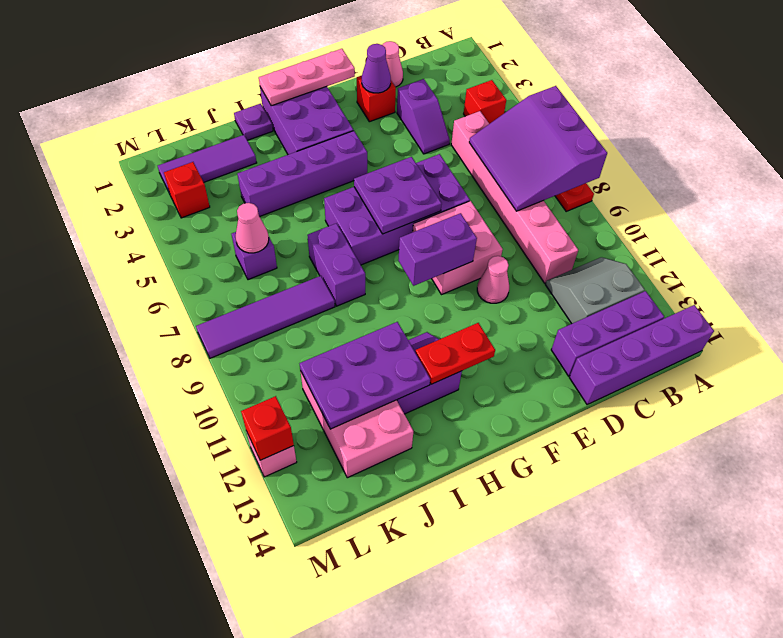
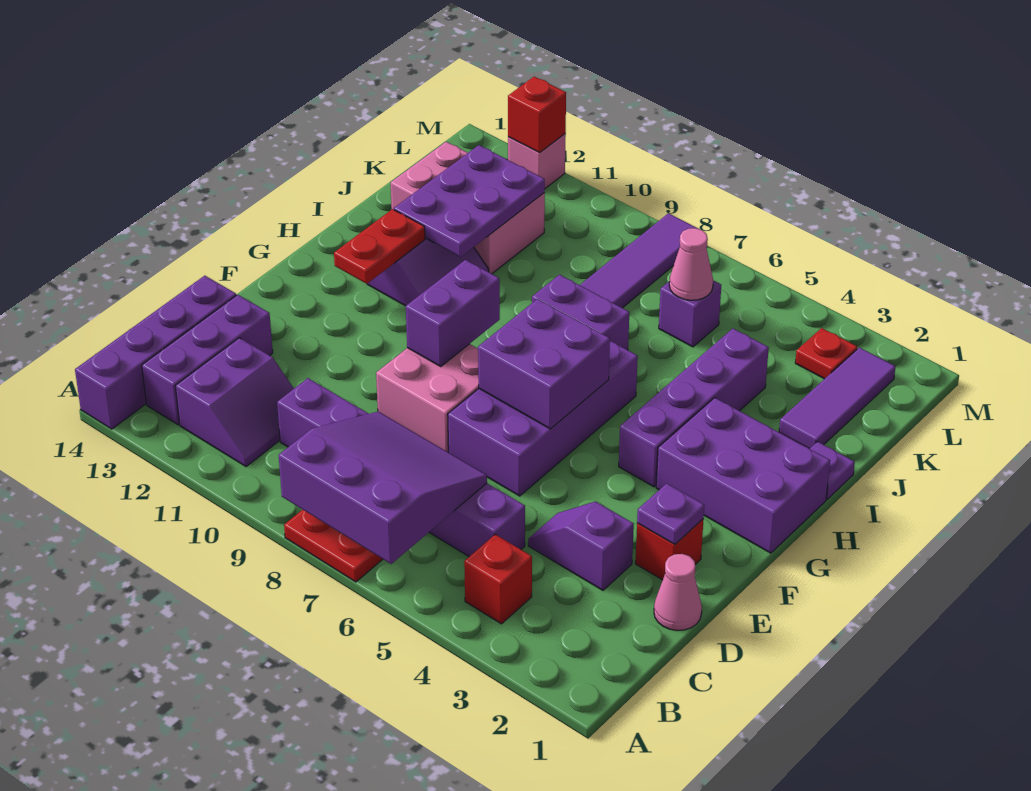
grey slope B11:C12 level 1 top 12 -> purple slope B11:C12 level 1 top 12
pink brick C5:C10 level 1 -> purple brick C5:C10 level 1
purple cone E2 level 2 -> purple plate E2 level 2
pink cone E10 level 1 -> none
pink plate F1:H1 level 2 -> none
purple plate F6:G7 level 2 -> purple brick F6:G7 level 2
red brick L3 level 1 -> red plate L3 level 1

